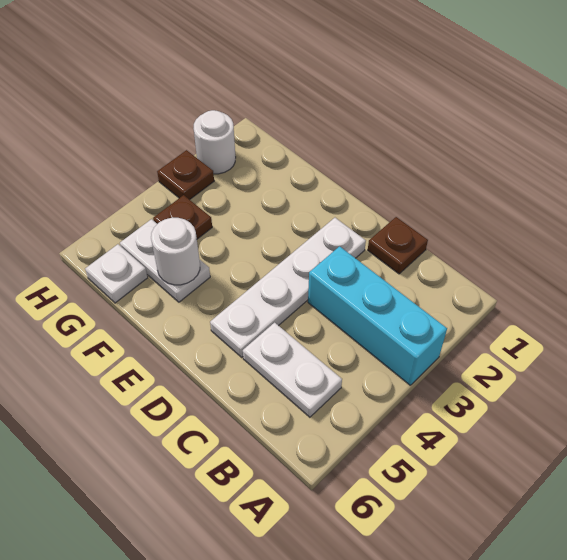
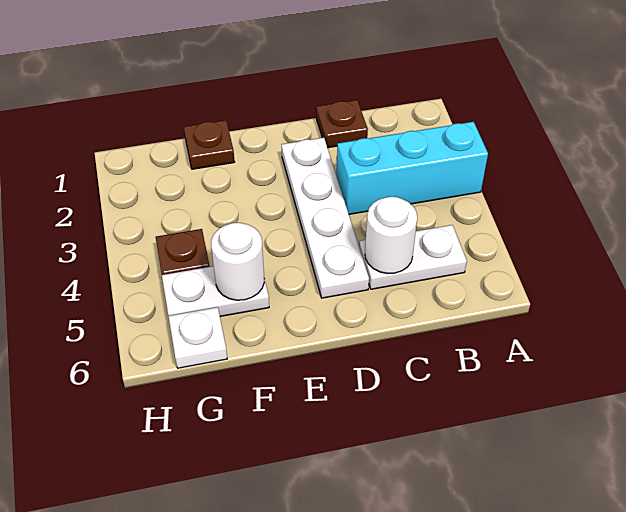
white round brick H2 level 1 -> white round brick C5 level 2
brown plate H3 level 1 -> brown plate F1 level 1

